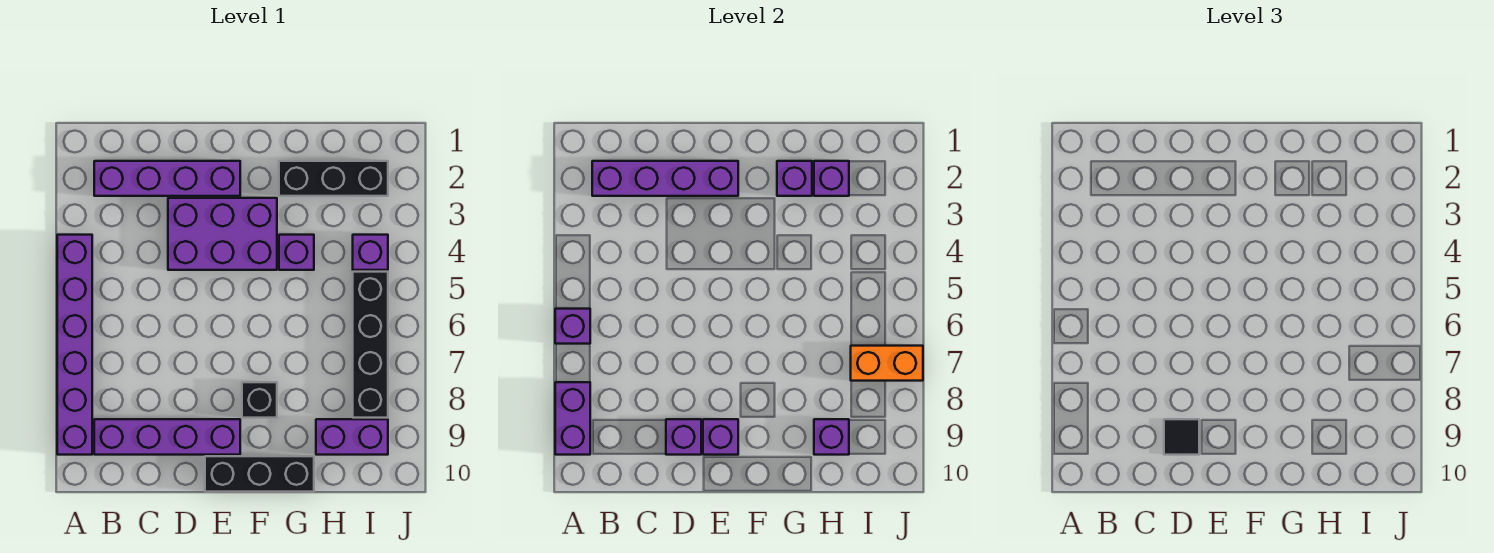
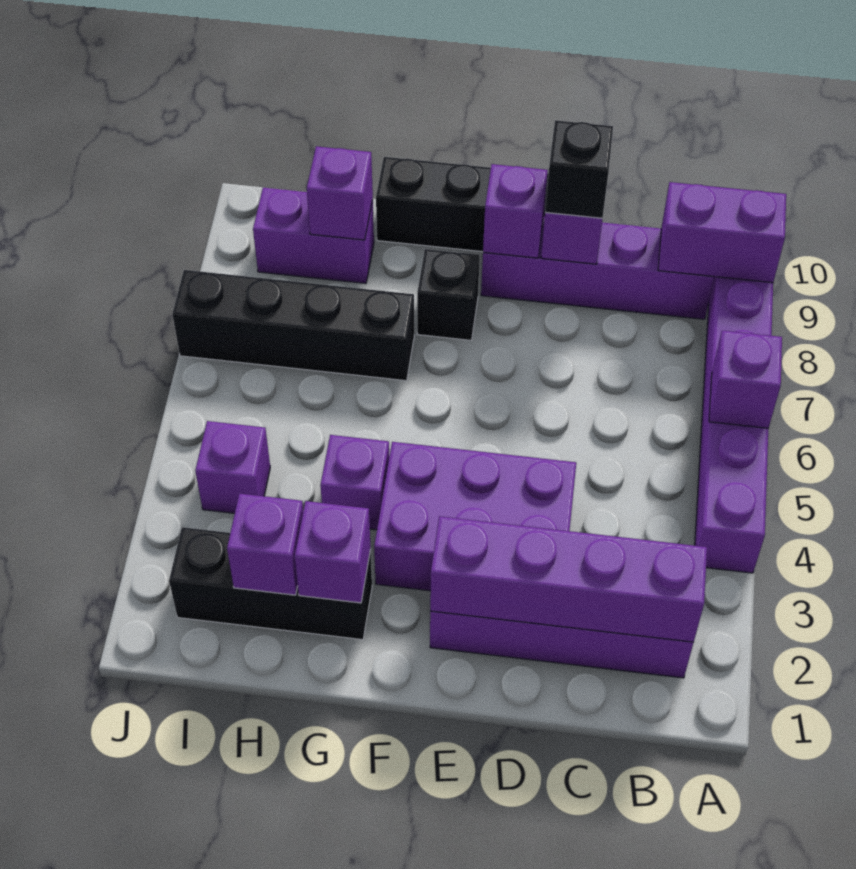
purple brick A8:A9 level 2 -> purple brick A9:B9 level 2
black tile D9 level 3 -> black brick D9 level 3
black brick I5:I8 level 1 -> black brick G7:J7 level 1
orange brick I7:J7 level 2 -> none

